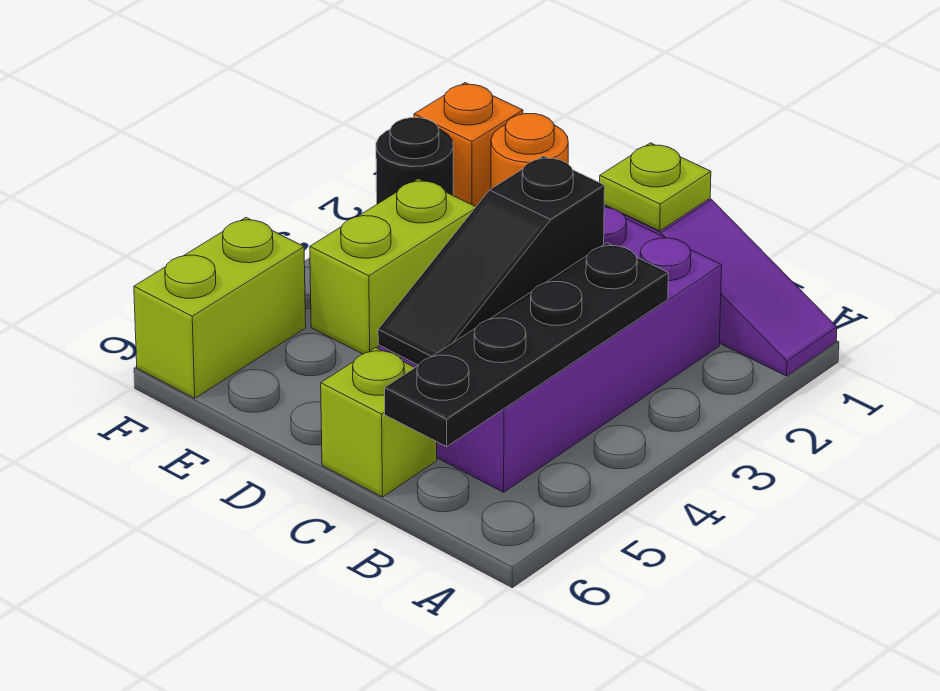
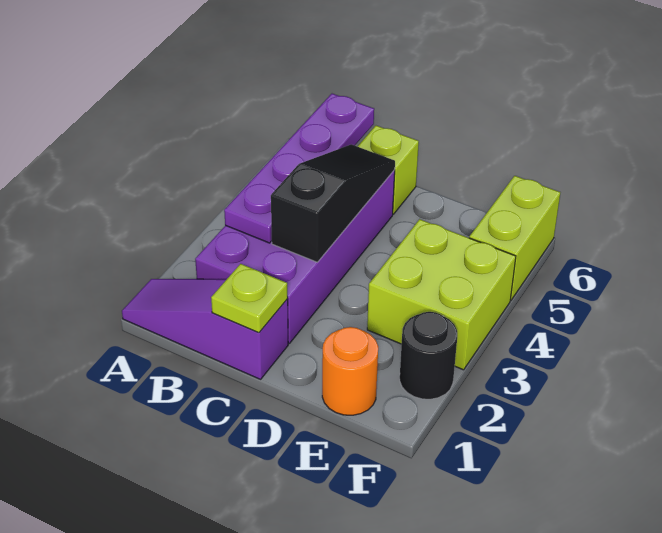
black plate B3:B6 level 2 -> purple plate B3:B6 level 2
lime brick E3:E4 level 1 -> lime brick E3:F4 level 1
orange brick F1 level 1 -> none

